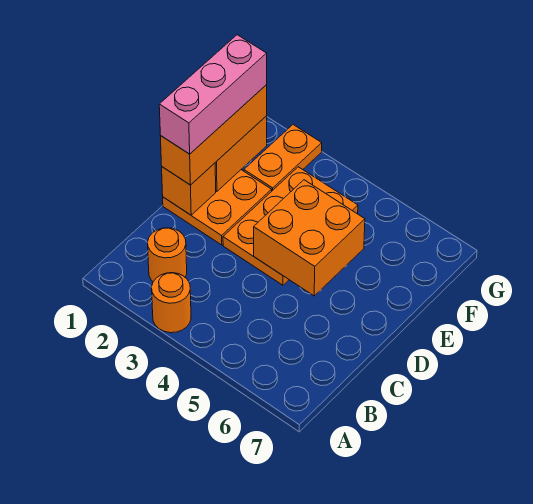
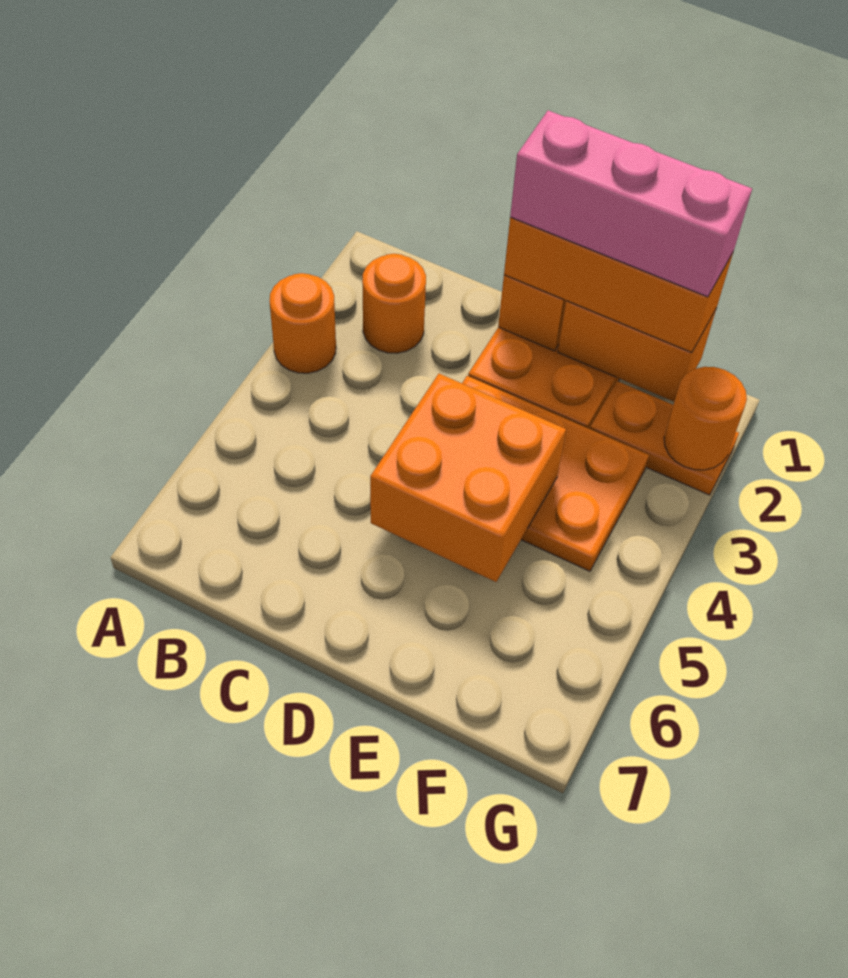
none -> orange round brick G2 level 2

